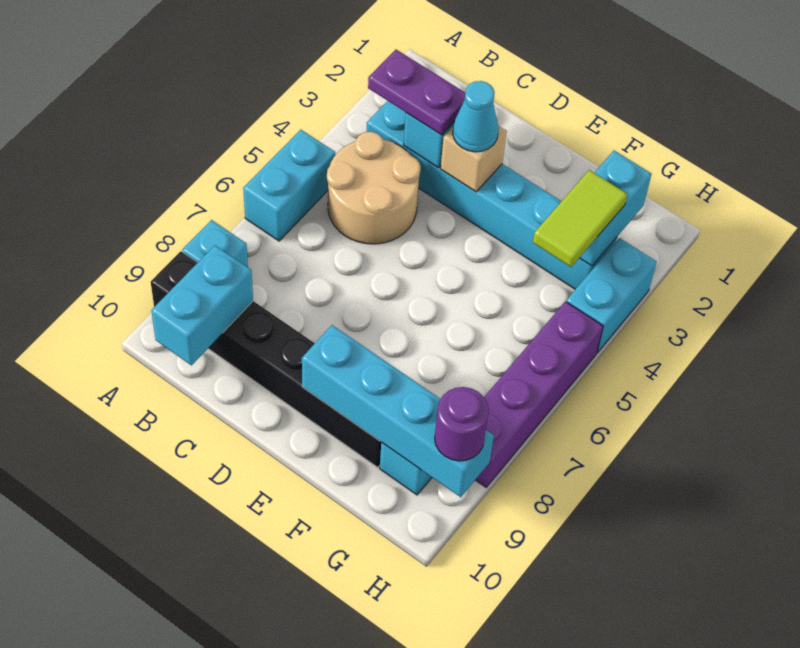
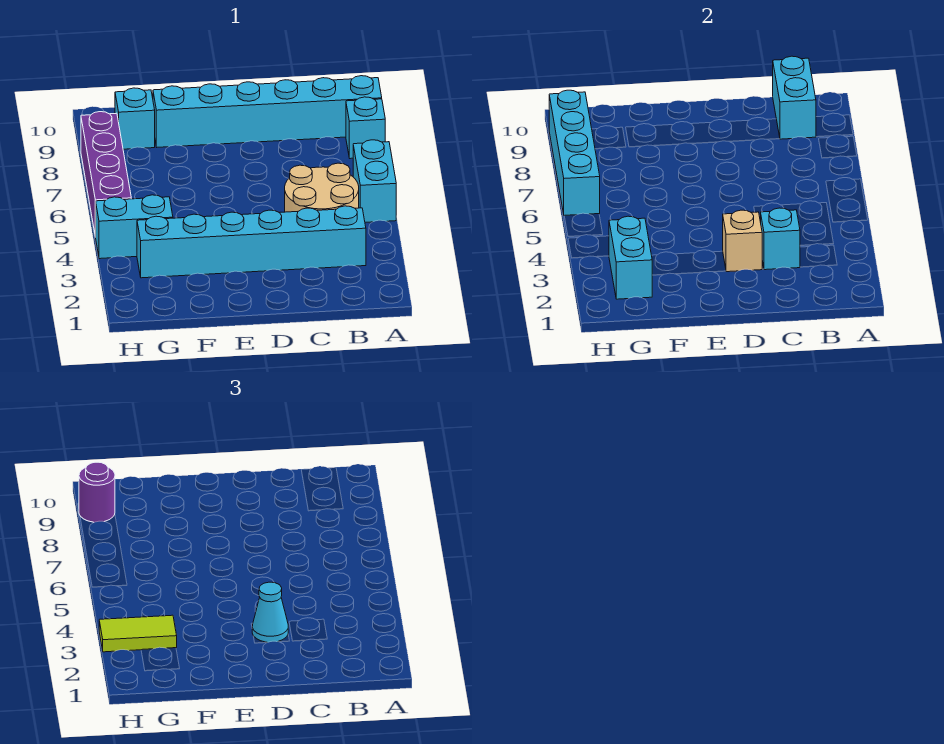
black brick A9:F9 level 1 -> cyan brick A9:F9 level 1
purple plate B3:C3 level 3 -> none
cyan brick E9:H9 level 2 -> cyan brick H6:H9 level 2
lime tile G3:G4 level 3 -> lime tile G3:H3 level 3
cyan brick H3:H4 level 1 -> cyan brick G4:H4 level 1

